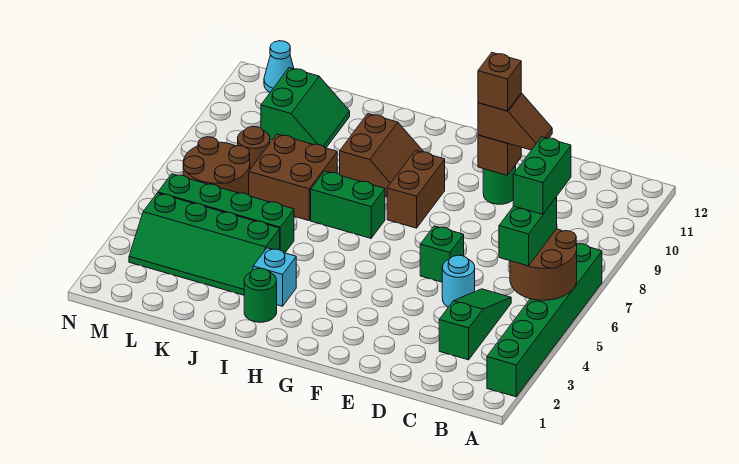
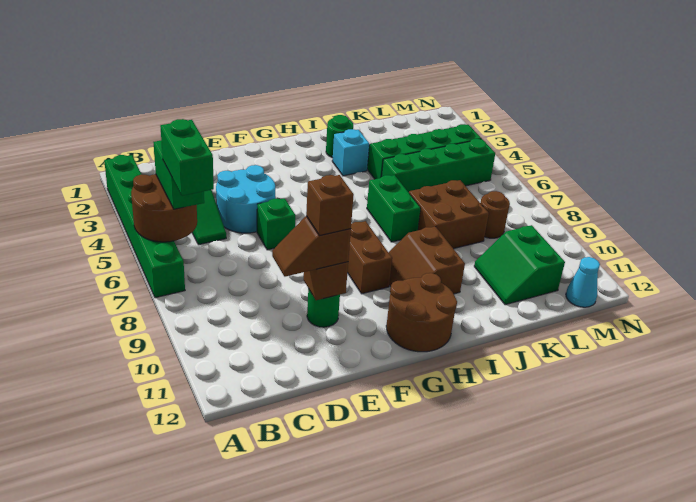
cyan round brick D5 level 1 -> cyan round brick D4:E5 level 1
green brick H7:I7 level 1 -> green brick I6:I7 level 1
brown round brick L6:M7 level 1 -> brown round brick G11:H12 level 1

